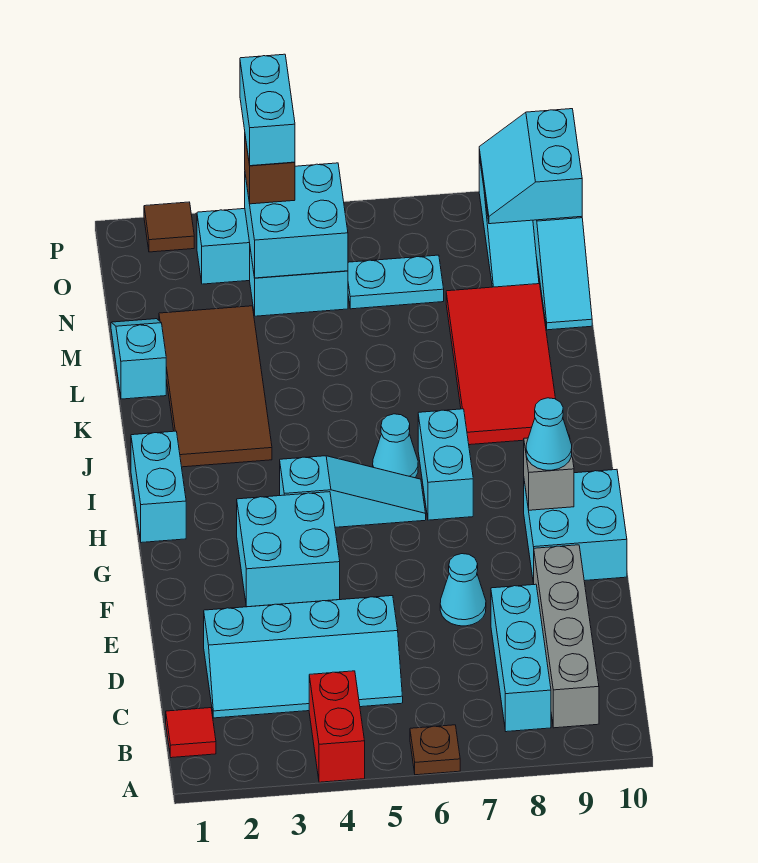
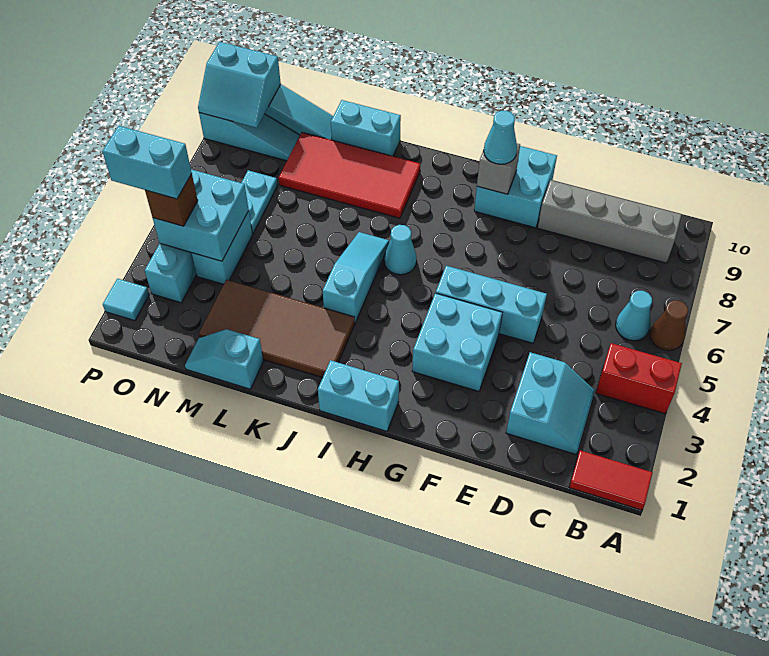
brown plate A6 level 1 -> brown cone A6 level 1
red tile B1 level 1 -> red tile A1:B1 level 1
cyan brick B8:D8 level 1 -> cyan brick E5:G5 level 1
cyan slope C2:D5 level 1 top D -> cyan slope C2:D3 level 1 top D
cyan cone E7 level 1 -> cyan cone B6 level 1
cyan slope H4:H6 level 1 top 4 -> cyan slope J4:J6 level 1 top 4
cyan brick H7:I7 level 1 -> cyan brick K10:L10 level 1
brown tile P2 level 1 -> cyan tile P2 level 1

